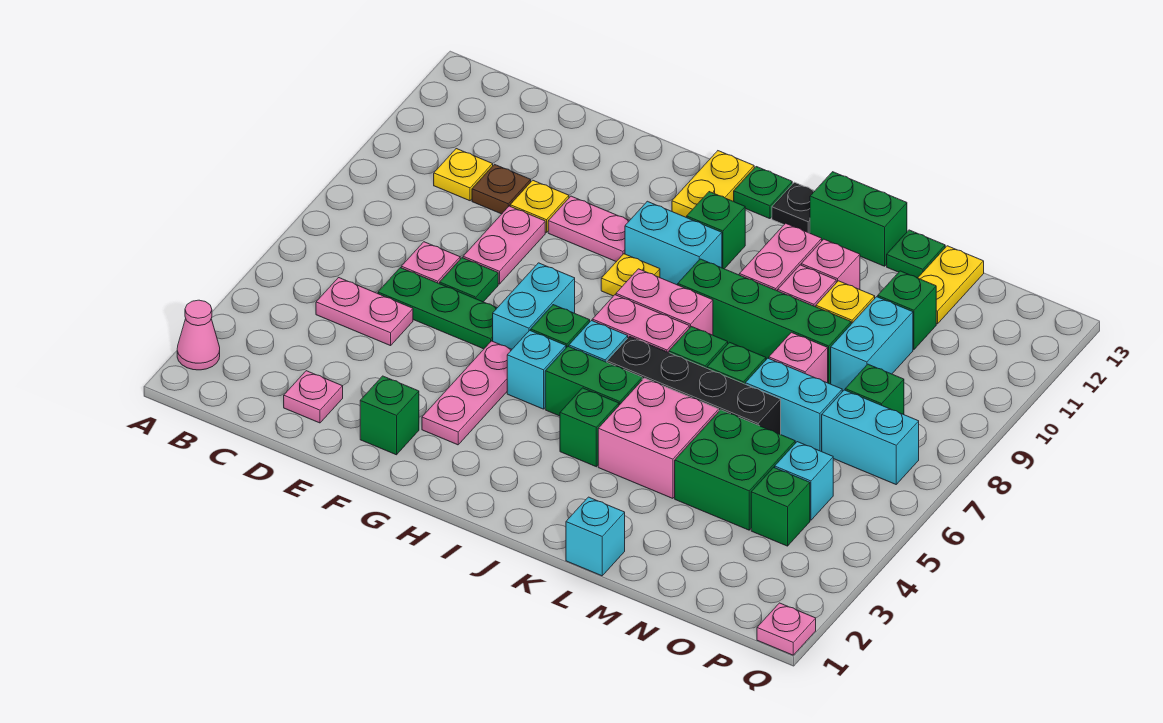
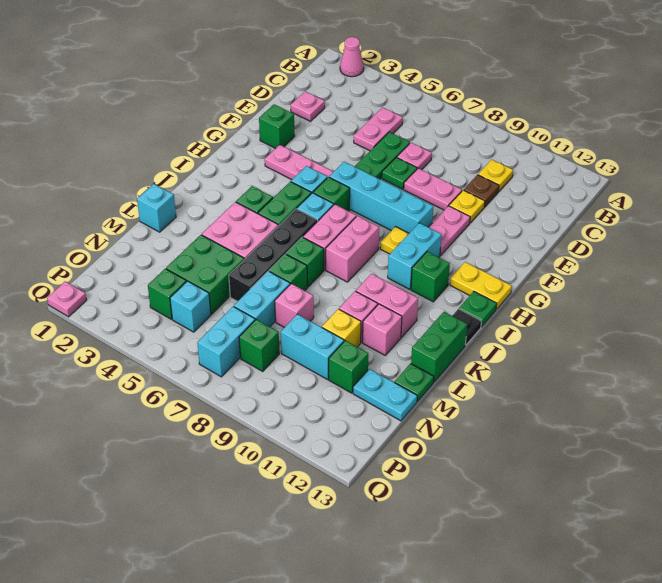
cyan brick G6:G7 level 1 -> cyan brick G6:G9 level 1
green brick J9:M9 level 1 -> none
yellow plate N12:N13 level 1 -> cyan plate N12:N13 level 1

